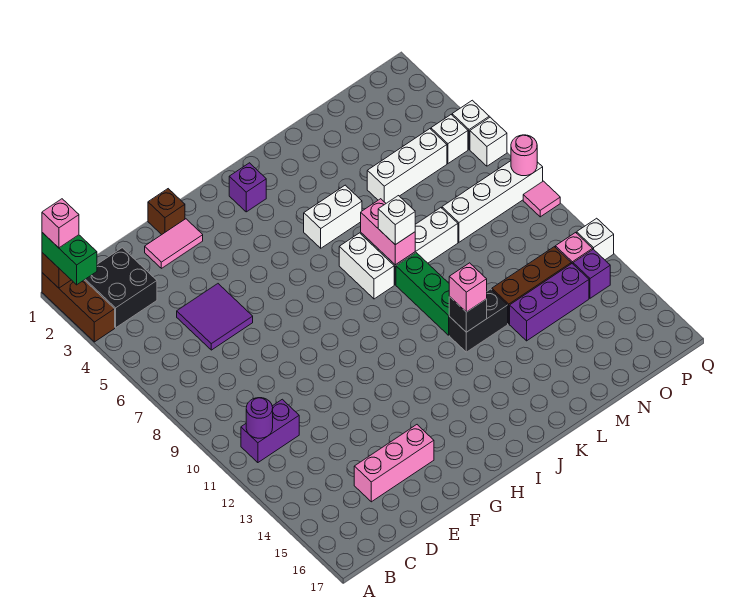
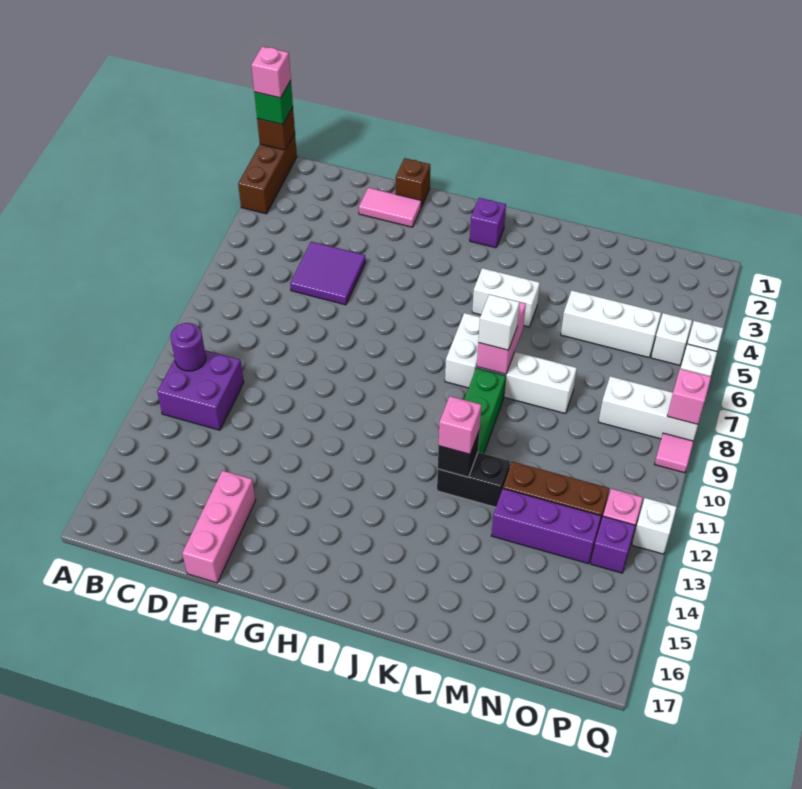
green brick A1:A2 level 3 -> green brick A1 level 3
black brick B2:C3 level 1 -> none
purple brick B11:C11 level 1 -> purple brick B11:C12 level 1
pink brick D15:F15 level 1 -> pink brick E15:E17 level 1
white brick N8:Q8 level 1 -> white brick O8:Q8 level 1
pink round brick Q8 level 2 -> pink brick Q8 level 2

